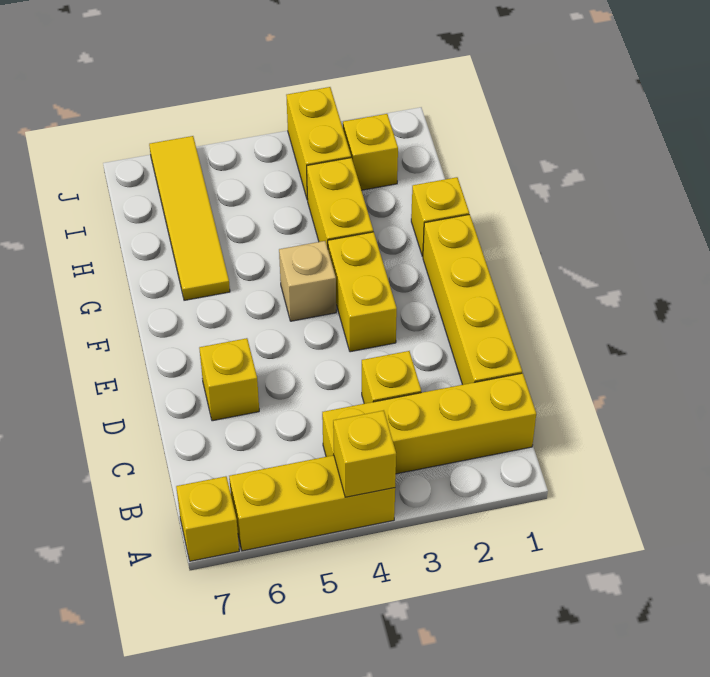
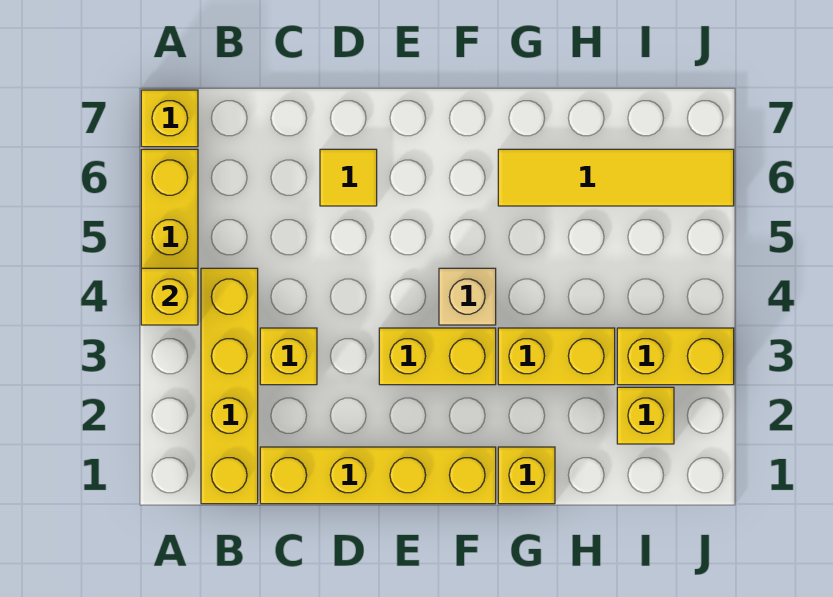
yellow brick D6 level 1 -> yellow tile D6 level 1

